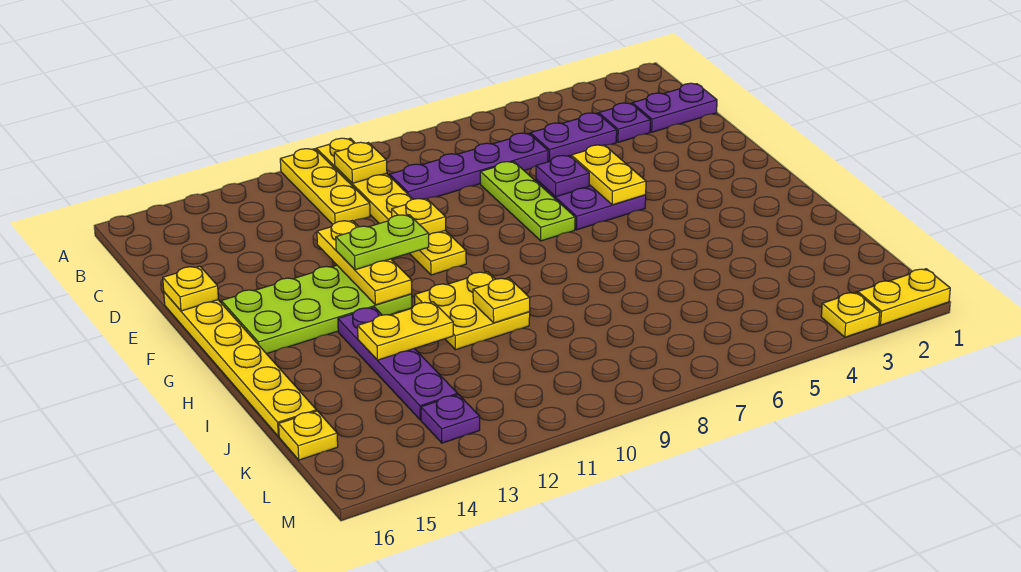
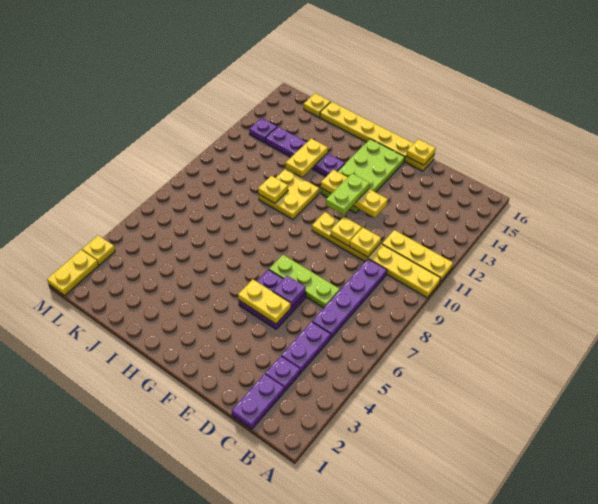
yellow plate B10 level 2 -> yellow plate D10 level 2

